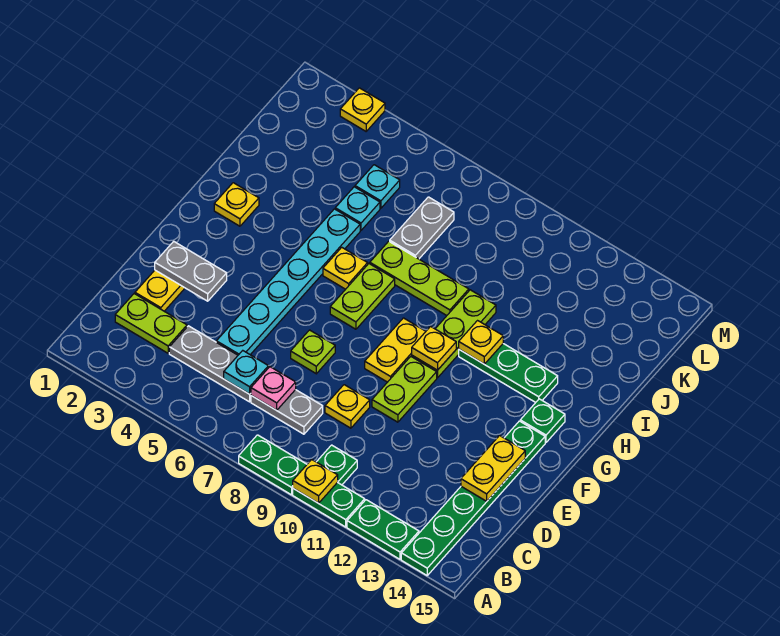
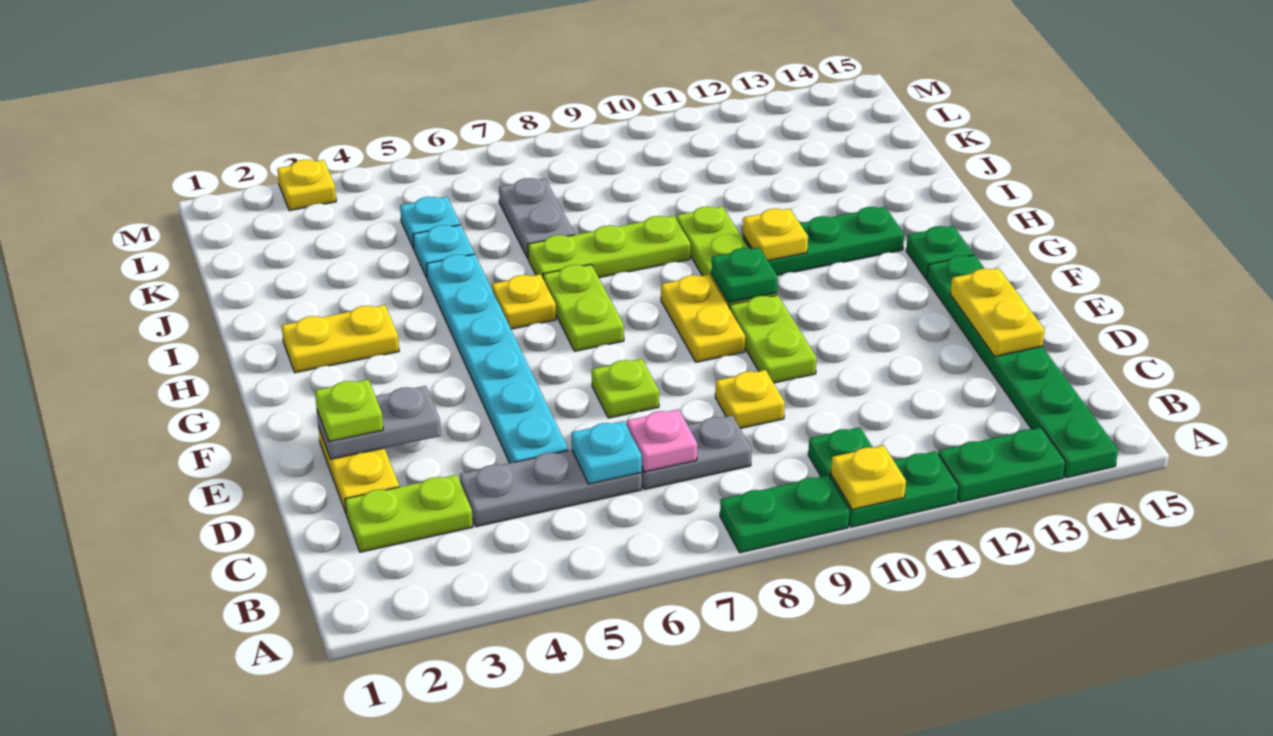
none -> lime plate E2 level 3
yellow plate G10 level 2 -> green plate G10 level 2
yellow plate H2 level 1 -> yellow plate H2:H3 level 1

